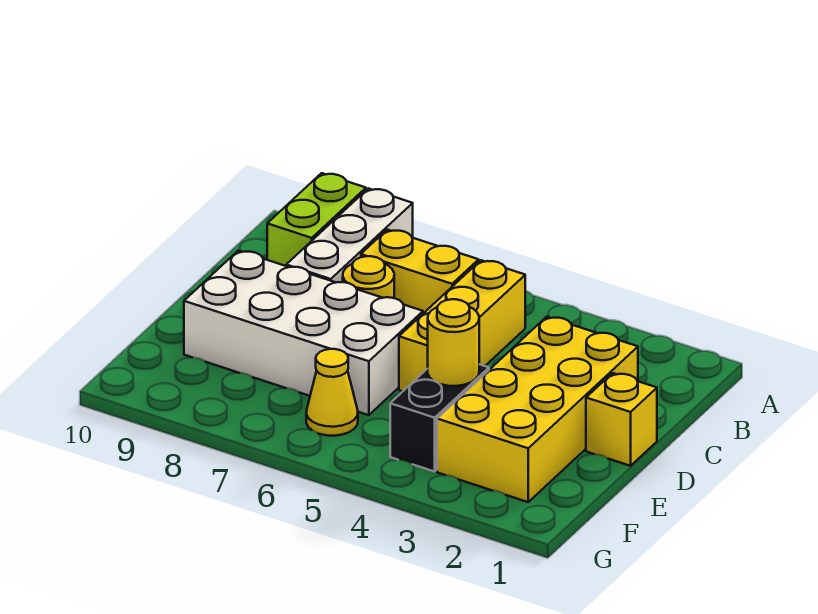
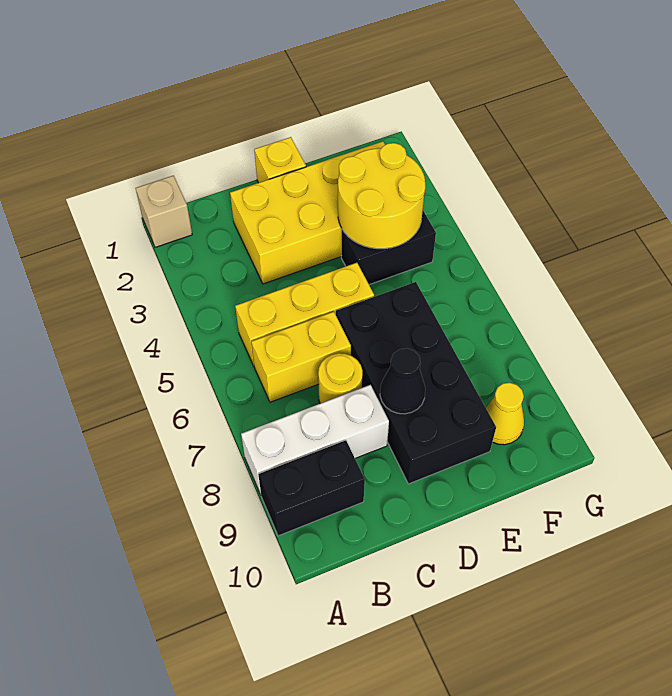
none -> tan brick A1 level 1
lime brick A9:B9 level 1 -> black brick A9:B9 level 1
yellow brick B6:B7 level 1 -> yellow brick B6:C6 level 1
white brick D6:E9 level 1 -> black brick D6:E9 level 1
none -> black cone D8 level 2
yellow round brick E4 level 2 -> yellow round brick E3:F4 level 2
yellow cone F6 level 1 -> yellow cone F9 level 1

